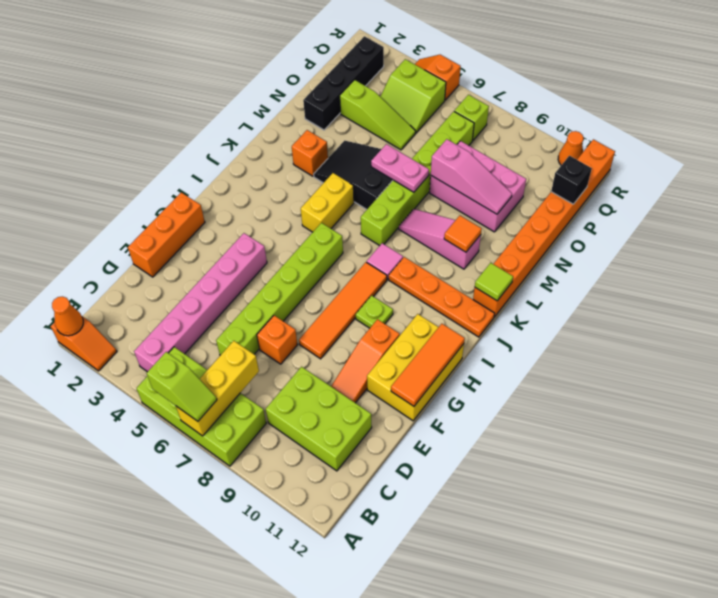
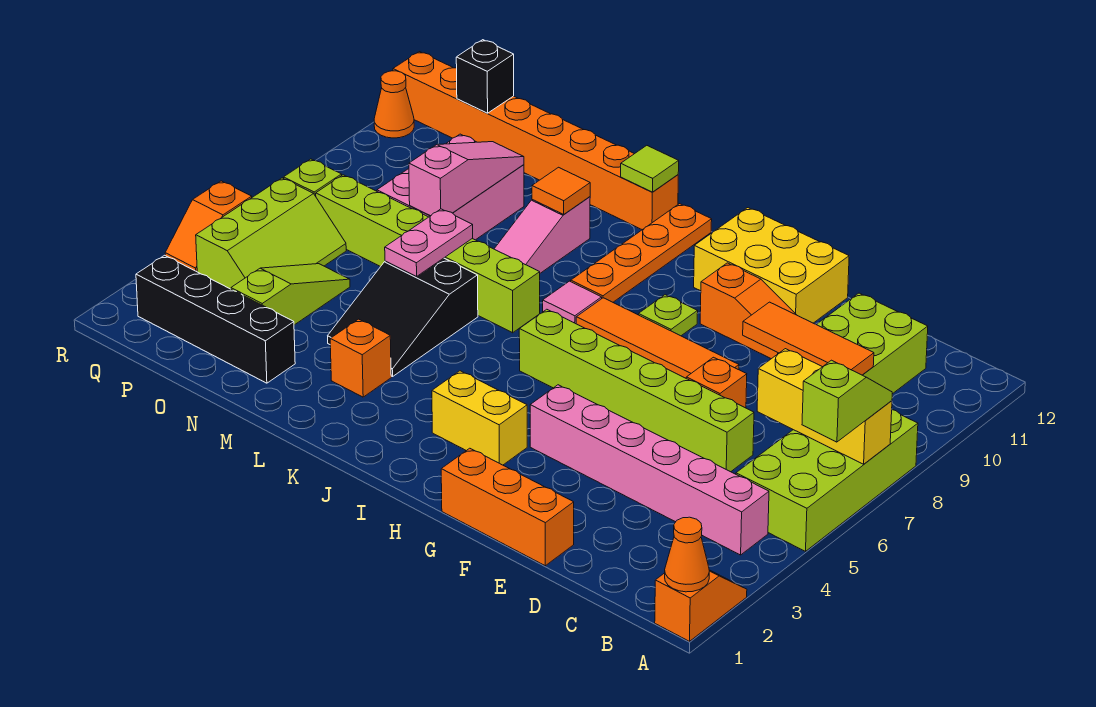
orange tile F12:H12 level 2 -> orange tile C9:E9 level 2
yellow brick J5:K5 level 1 -> yellow brick H3:I3 level 1
lime slope P4:Q5 level 1 top Q -> lime slope P4:Q6 level 1 top Q

